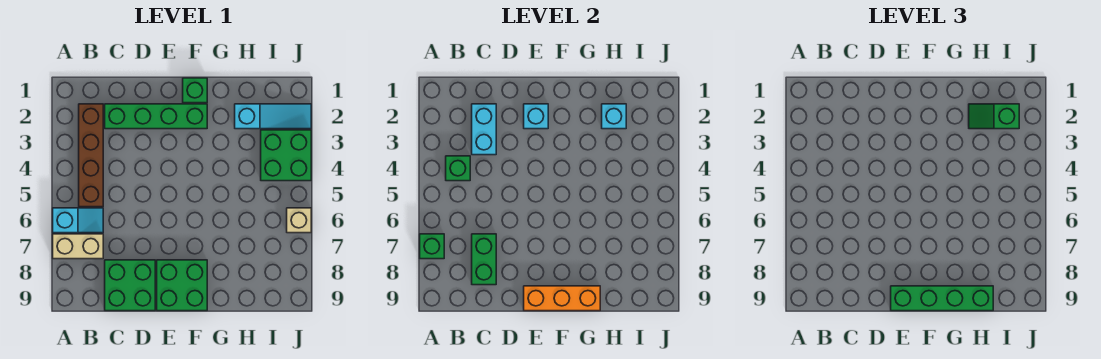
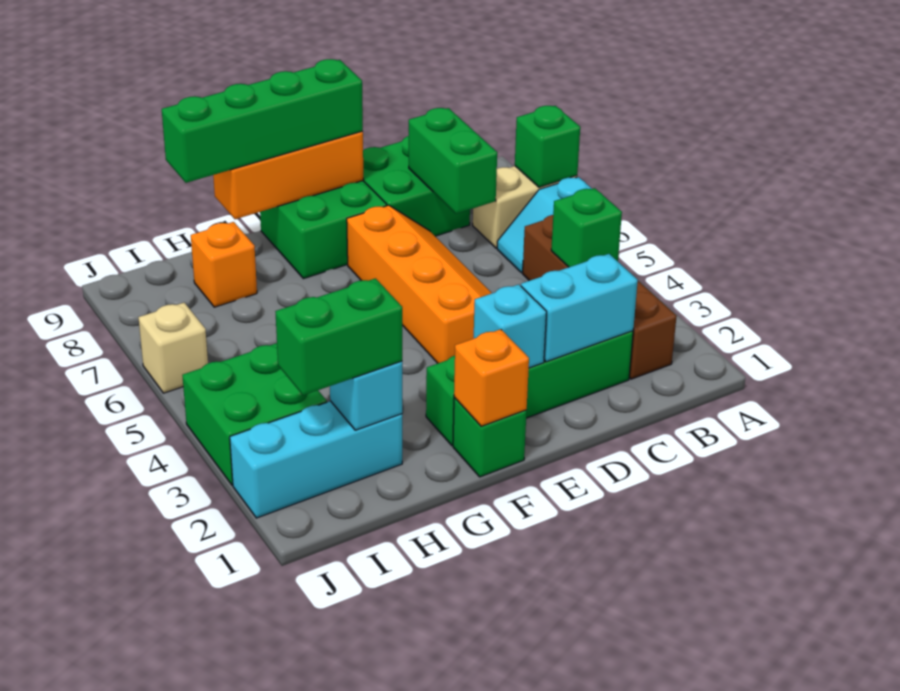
cyan brick C2:C3 level 2 -> cyan brick C2:D2 level 2
none -> orange slope D4:E7 level 1 top E
none -> orange brick F1 level 2
cyan slope H2:J2 level 1 top H -> cyan brick H2:J2 level 1
green slope H2:I2 level 3 top I -> green brick H2:I2 level 3
none -> orange brick H8 level 1

